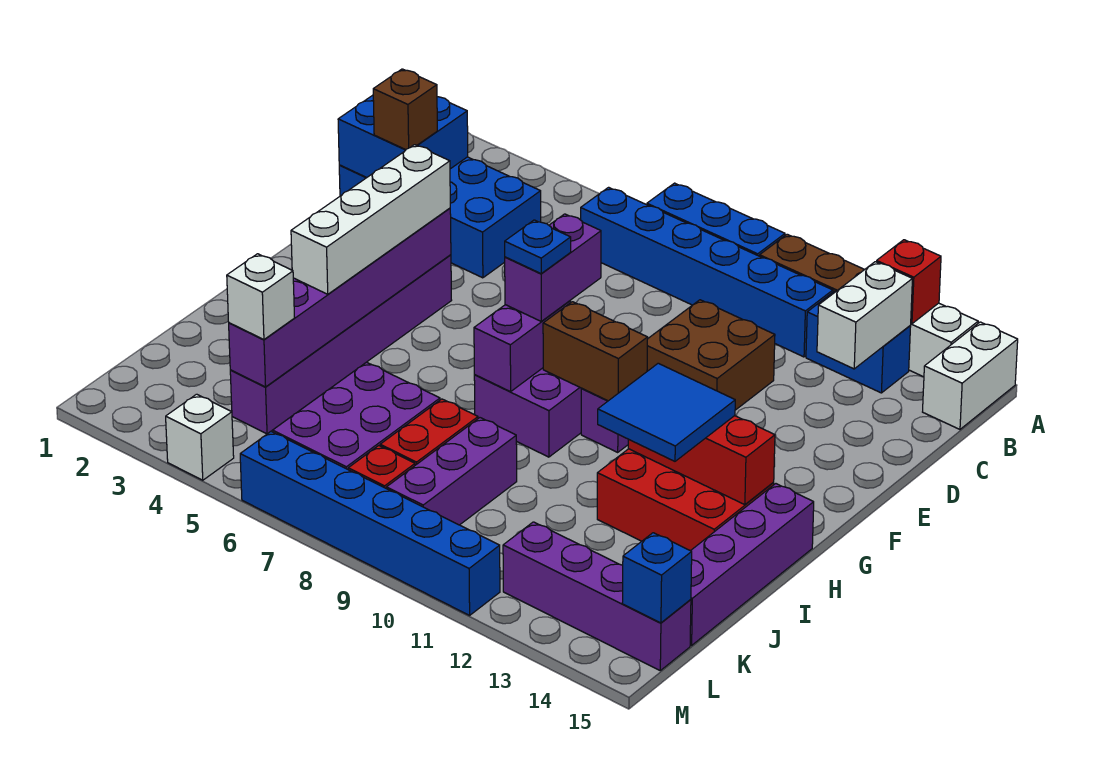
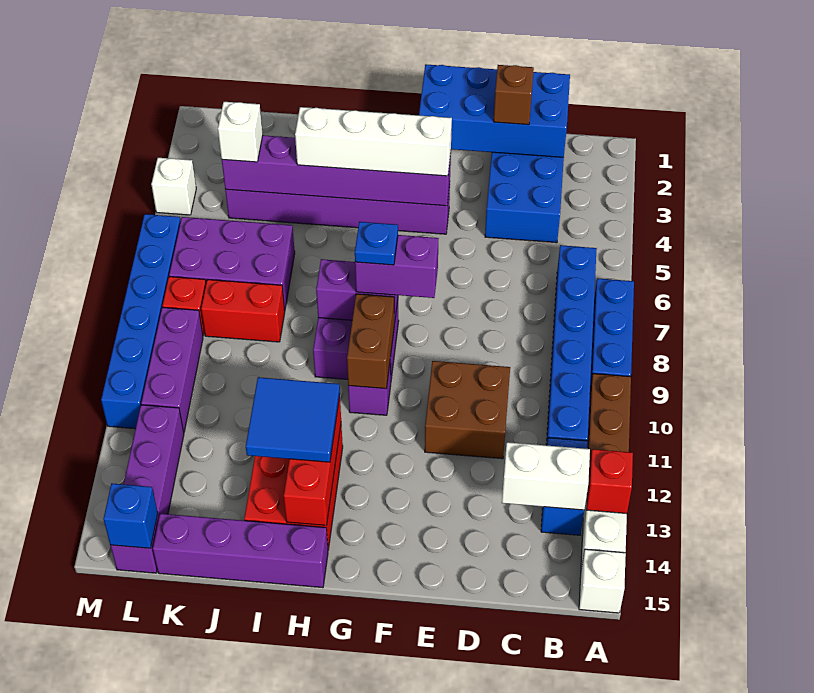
white brick A15:B15 level 1 -> white brick A15 level 1
blue brick C1:D2 level 2 -> blue brick C1:F2 level 2
purple brick J9:L9 level 1 -> purple brick L9:L11 level 1

